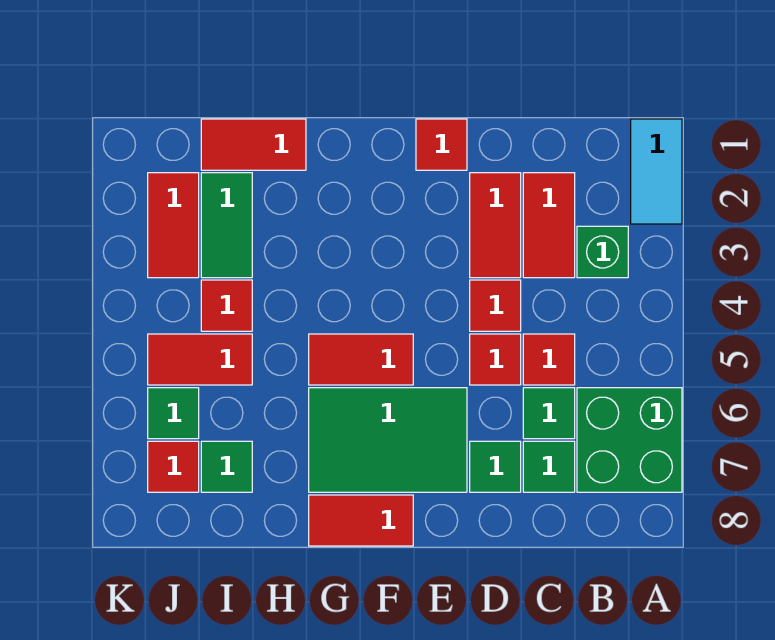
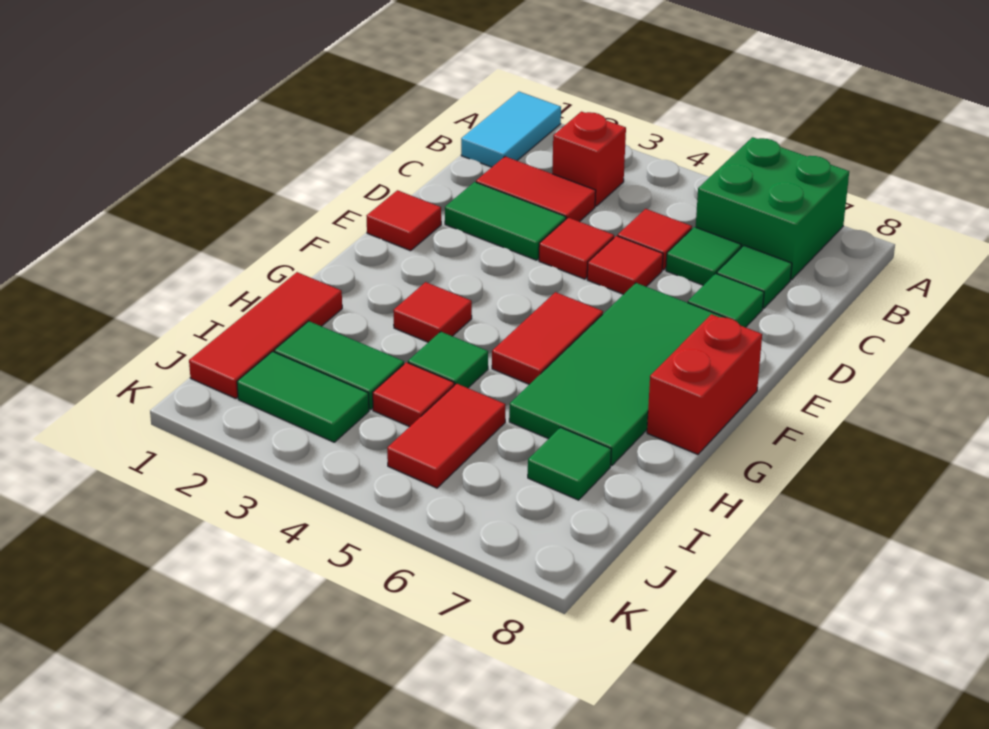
cyan tile A1:A2 level 1 -> cyan tile A1:B1 level 1
green brick B3 level 1 -> red brick B3 level 1
red tile D2:D3 level 1 -> green tile D2:D3 level 1
green tile E6:G7 level 1 -> green tile E6:H7 level 1
red tile F8:G8 level 1 -> red brick F8:G8 level 1
red tile H1:I1 level 1 -> red tile H1:J1 level 1
red tile J2:J3 level 1 -> green tile J2:J3 level 1
green tile J6 level 1 -> green tile H4 level 1
red tile J7 level 1 -> red tile G3 level 1

